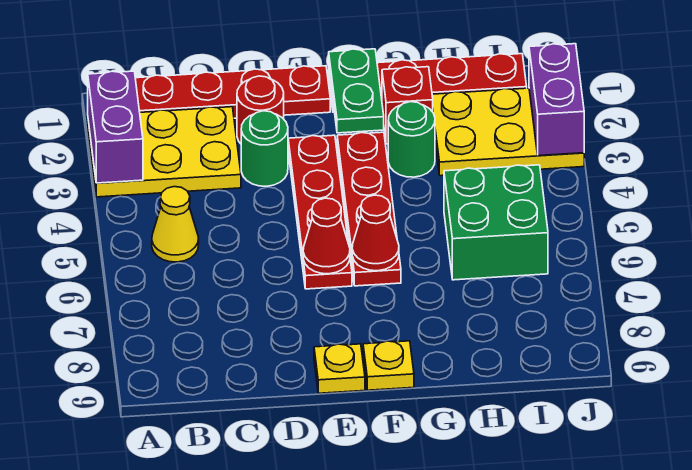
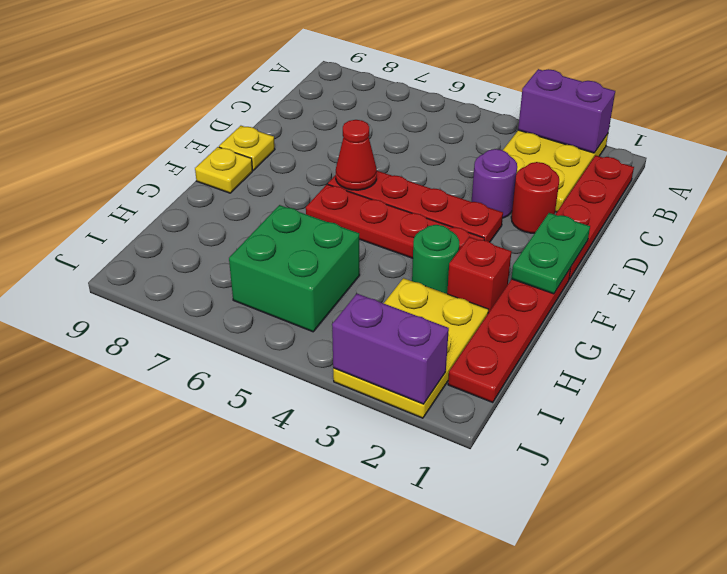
yellow cone B5 level 1 -> none
green round brick D3 level 1 -> purple round brick D3 level 1
green plate F1:F2 level 2 -> green plate E1:F1 level 2
red cone F6 level 2 -> none

